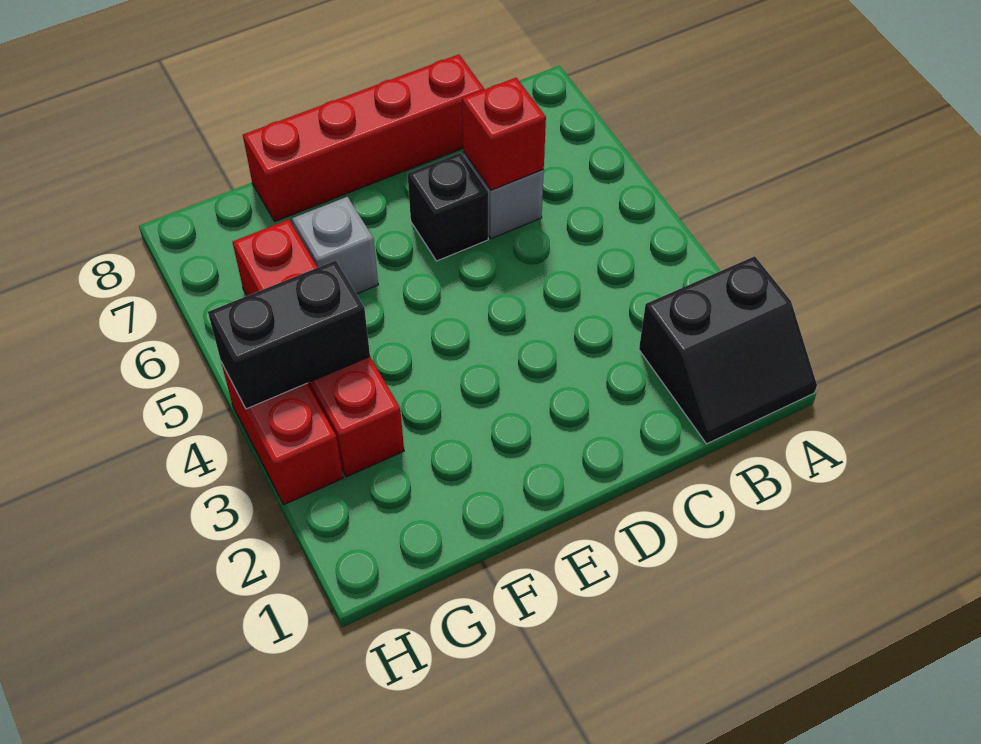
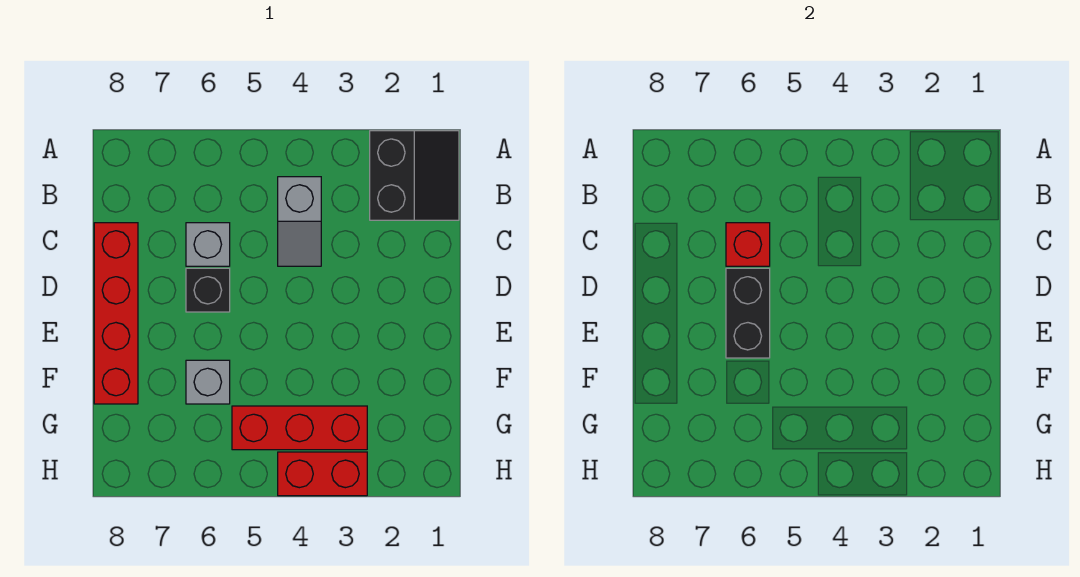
none -> grey slope B4:C4 level 1 top B
red brick G3:G6 level 1 -> red brick G3:G5 level 1
black brick G4:H4 level 2 -> black brick D6:E6 level 2

